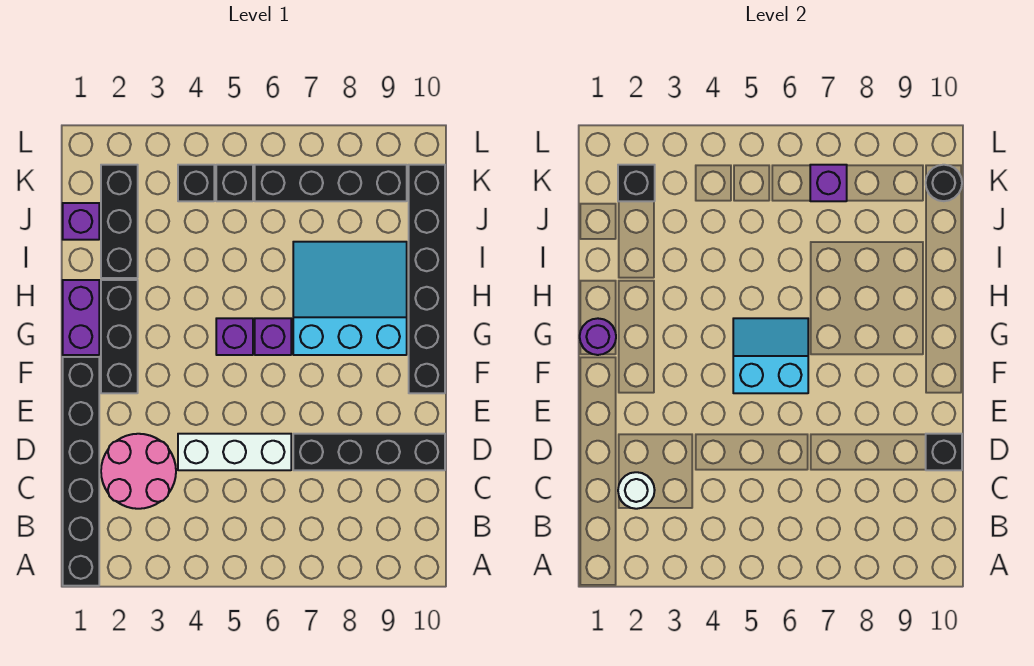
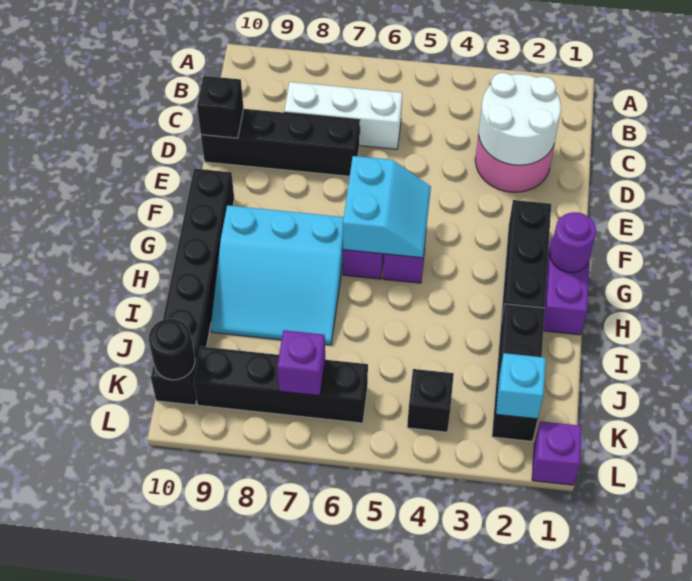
black brick A1:F1 level 1 -> none
white round brick C2 level 2 -> white round brick C2:D3 level 2
white brick D4:D6 level 1 -> white brick C6:C8 level 1
cyan slope F5:G6 level 2 top F -> cyan slope F5:G6 level 2 top 6
purple brick J1 level 1 -> purple brick L1 level 1
black brick K2 level 2 -> cyan brick K2 level 2
black brick K5 level 1 -> none

